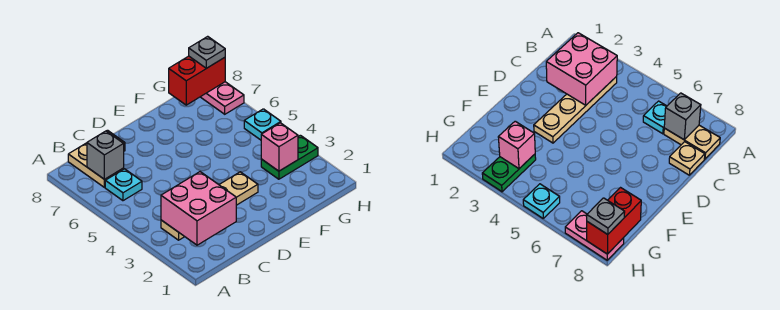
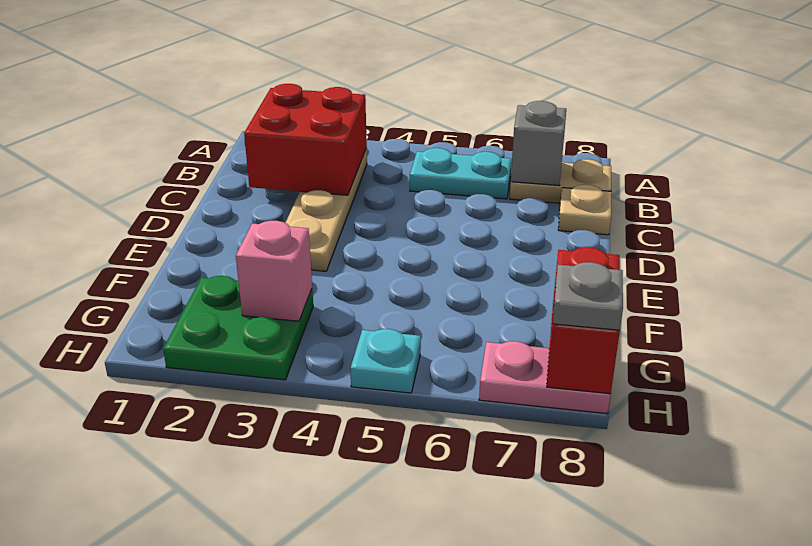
pink brick B2:C3 level 2 -> red brick B2:C3 level 2
cyan plate B6 level 1 -> cyan plate B5:B6 level 1
green plate G3:H3 level 1 -> green plate G2:H3 level 1

